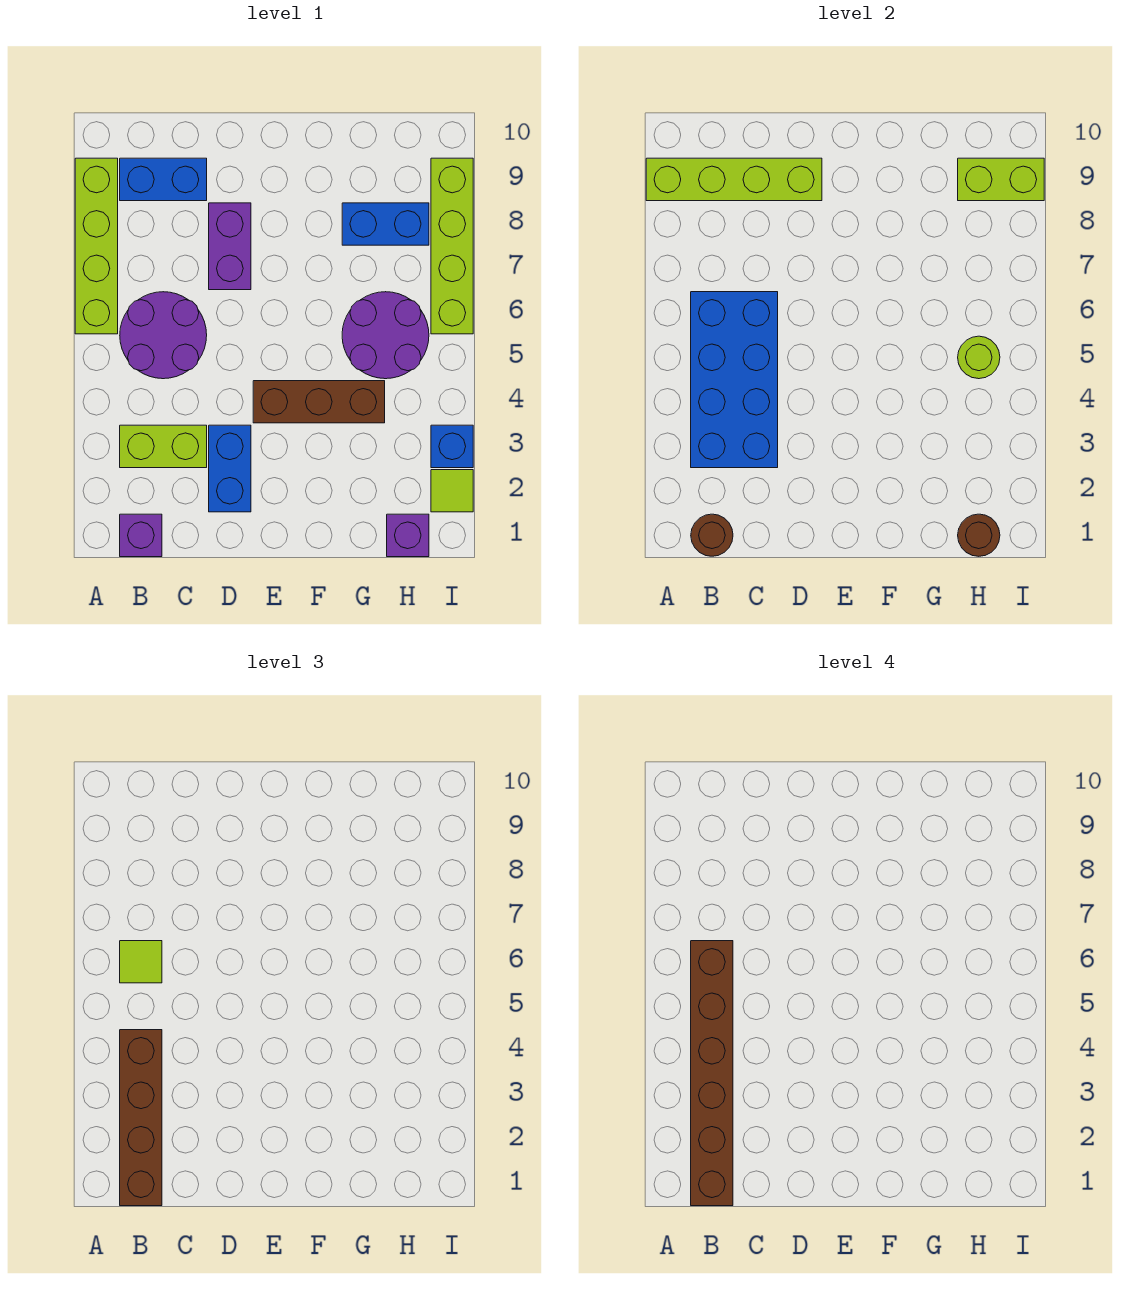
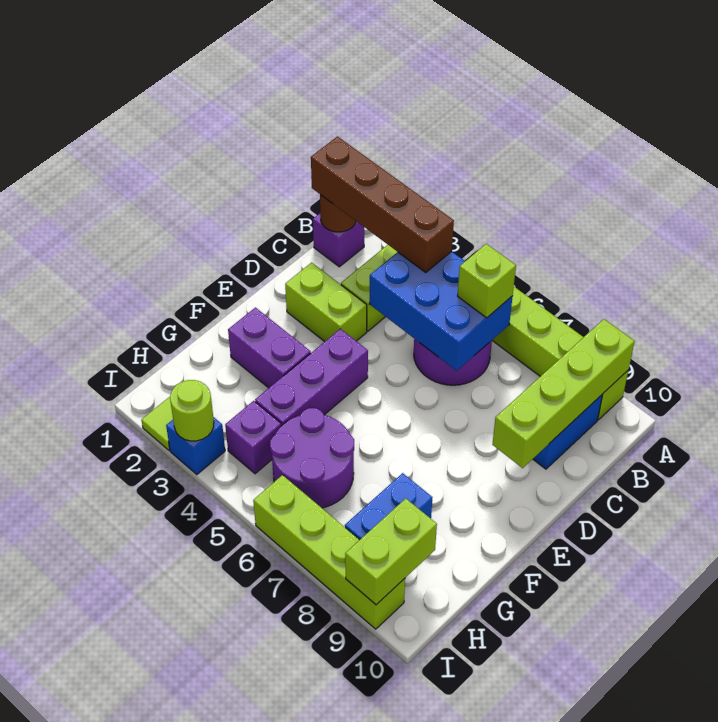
brown brick B1:B6 level 4 -> none
blue brick B3:C6 level 2 -> blue brick B4:C6 level 2
lime tile B6 level 3 -> lime brick B6 level 3
blue brick D2:D3 level 1 -> lime brick D2:D3 level 1
purple brick D7:D8 level 1 -> purple brick F2:F3 level 1
brown brick E4:G4 level 1 -> purple brick E4:G4 level 1
purple brick H1 level 1 -> purple brick H4 level 1
brown round brick H1 level 2 -> none
lime round brick H5 level 2 -> lime round brick I3 level 2

